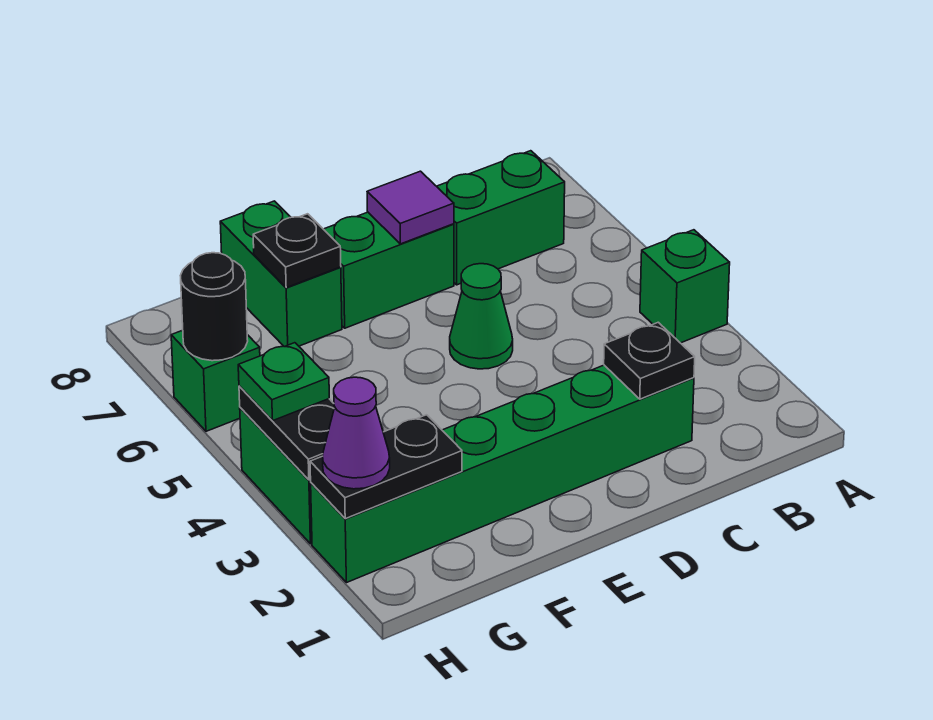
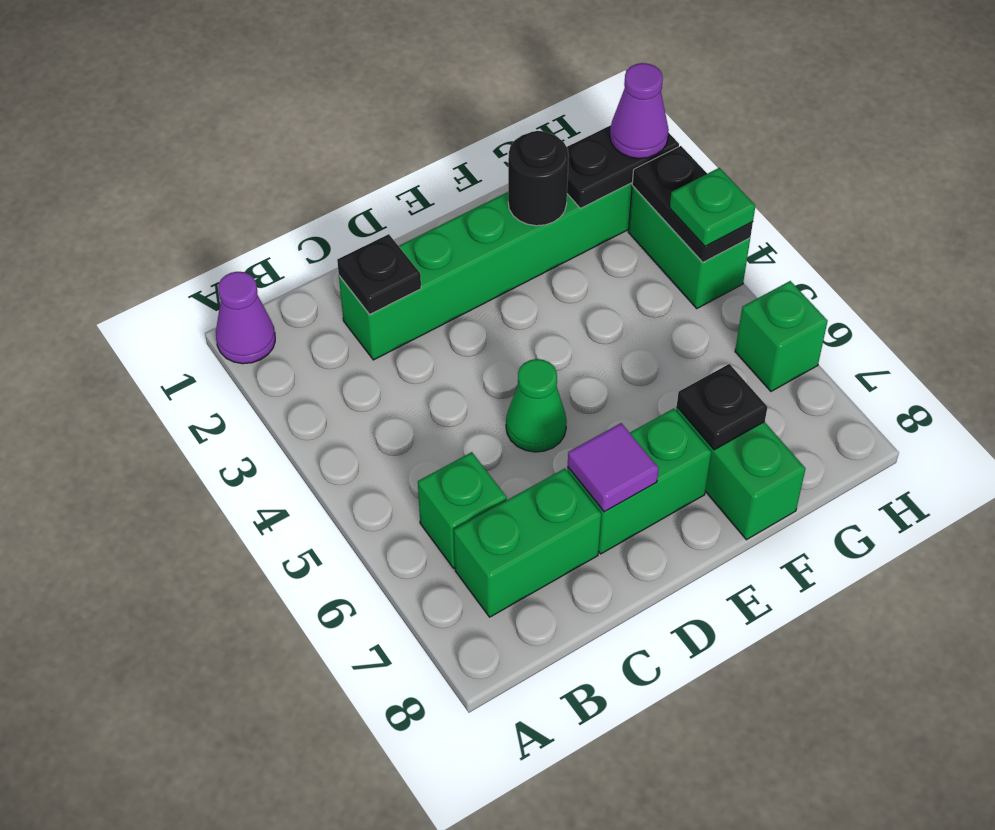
none -> purple cone A1 level 1
green brick A4 level 1 -> green brick B6 level 1
black round brick H6 level 2 -> black round brick F2 level 2

